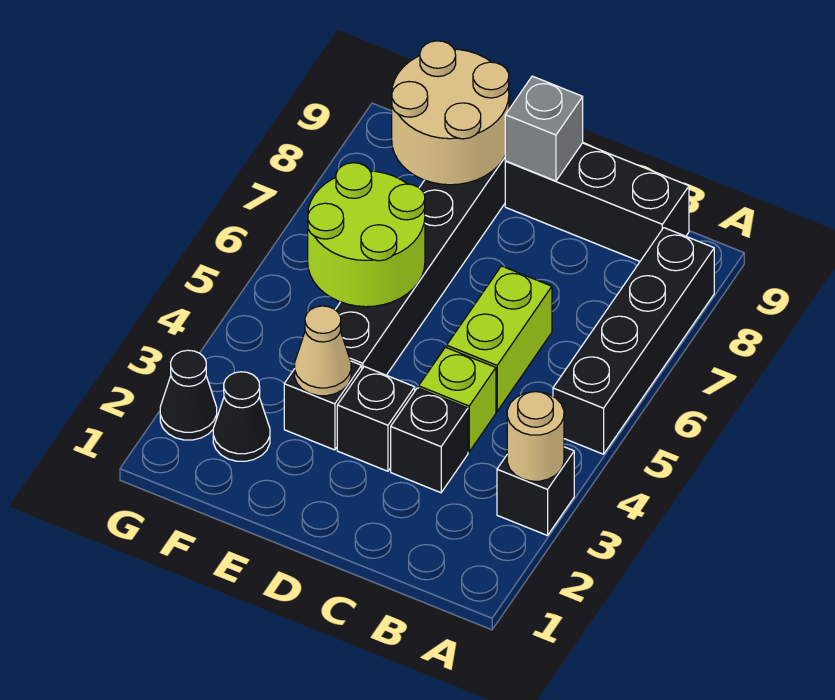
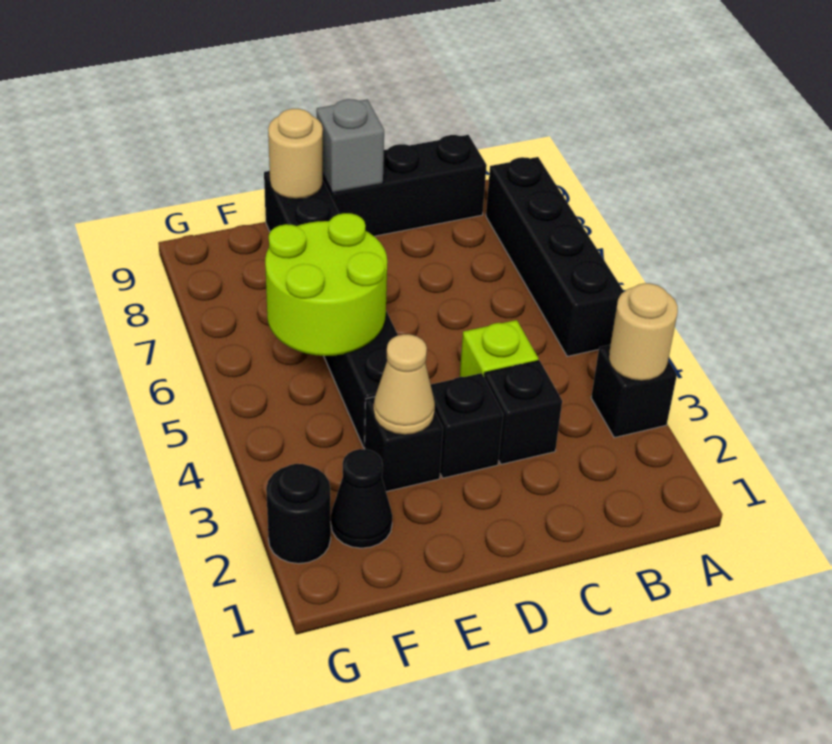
lime brick C5:C6 level 1 -> none
tan round brick E8:F9 level 2 -> tan round brick E9 level 2
black cone G2 level 1 -> black round brick G2 level 1

